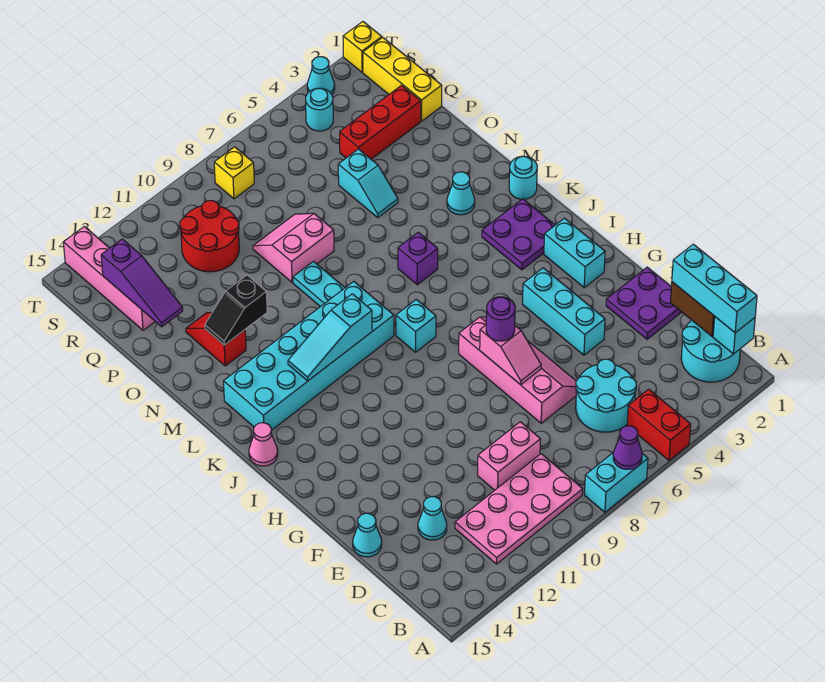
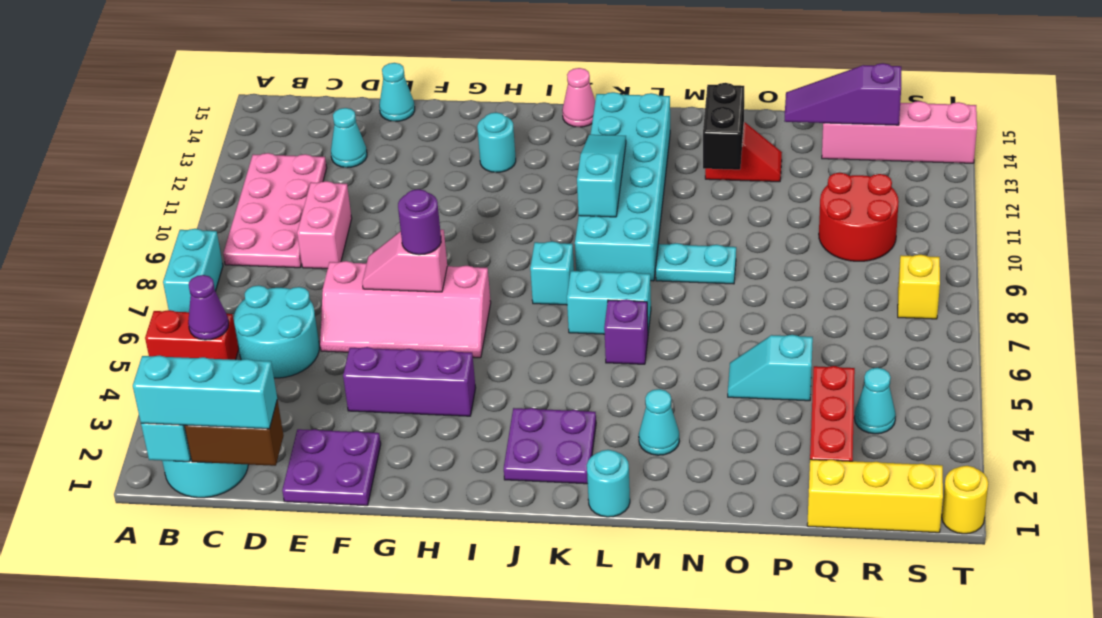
purple cone A7 level 2 -> purple cone B5 level 2
cyan brick F4:H4 level 1 -> purple brick F4:H4 level 1
cyan brick H2:I2 level 1 -> cyan brick K7:L7 level 1
black slope N12:N13 level 2 top 12 -> black brick N12:N13 level 2
pink slope O8:P9 level 1 top O -> none
cyan round brick S4 level 1 -> cyan round brick H13 level 1
yellow brick T1 level 1 -> yellow round brick T1 level 1
cyan cone T3 level 1 -> cyan cone R4 level 1

